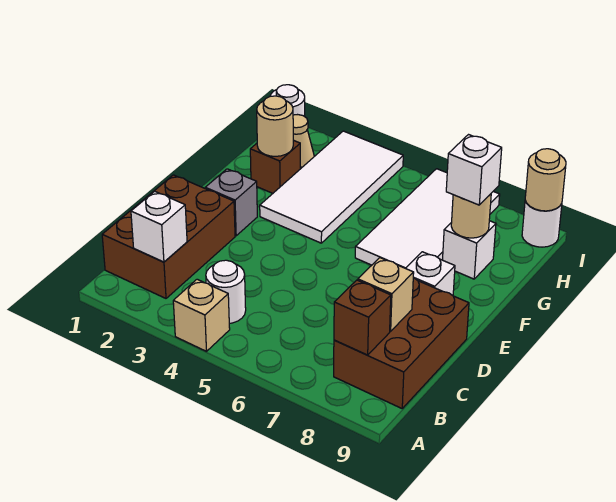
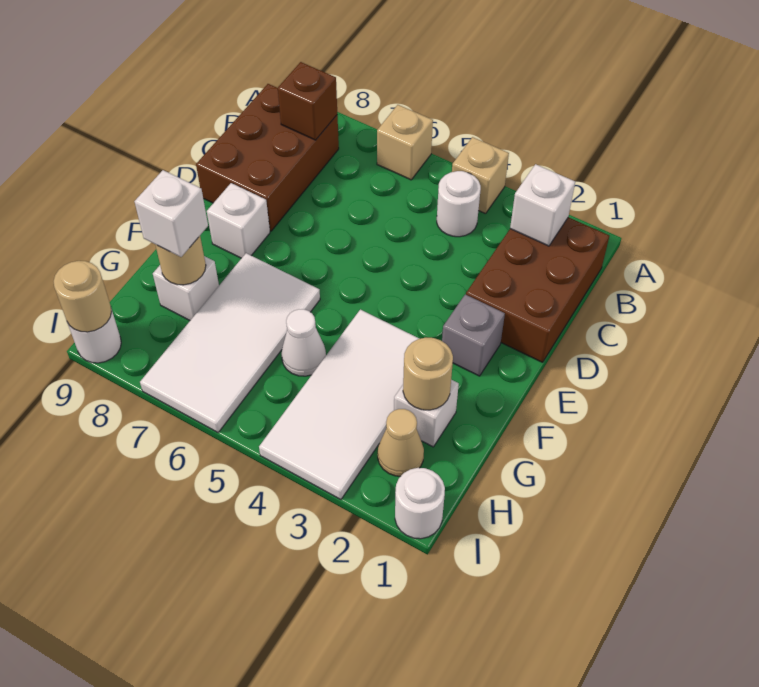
tan brick C8 level 2 -> tan brick A6 level 1
brown brick G2 level 1 -> white brick G2 level 1
none -> white cone G5 level 1

